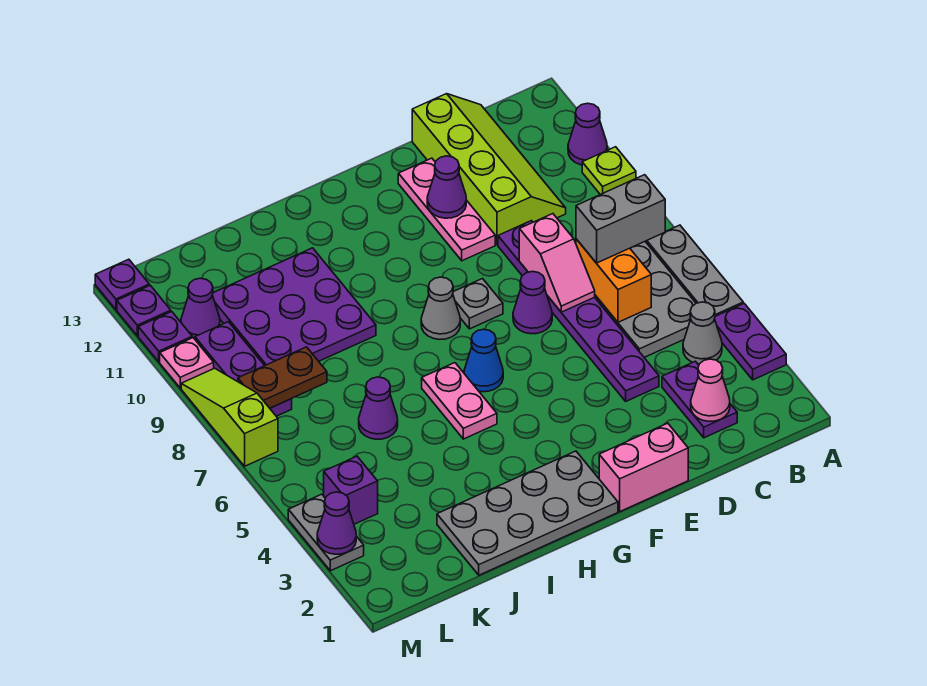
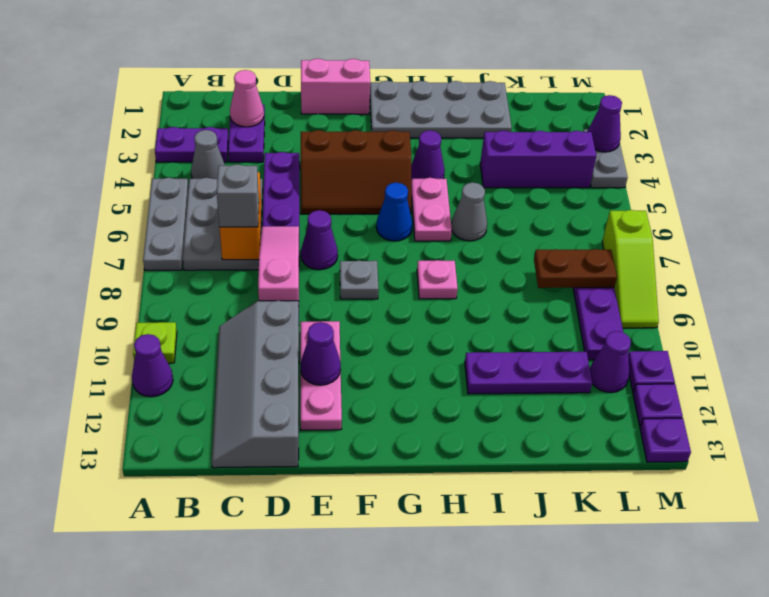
purple plate A3:A4 level 1 -> purple plate A3:B3 level 1
grey brick B7:C7 level 3 -> grey brick C7 level 3
lime slope C10:D13 level 1 top D -> grey slope C10:D13 level 1 top D
pink slope D7:D8 level 2 top 8 -> pink slope D7:D9 level 2 top 9
none -> brown slope E4:G5 level 1 top 4
grey cone G8 level 1 -> grey cone I6 level 1
purple plate I9:K11 level 1 -> purple plate I11:K11 level 1
purple cone J6 level 1 -> purple cone H4 level 1
purple brick L4 level 1 -> purple brick J4:L4 level 1
pink plate M10 level 1 -> pink plate H8 level 1

